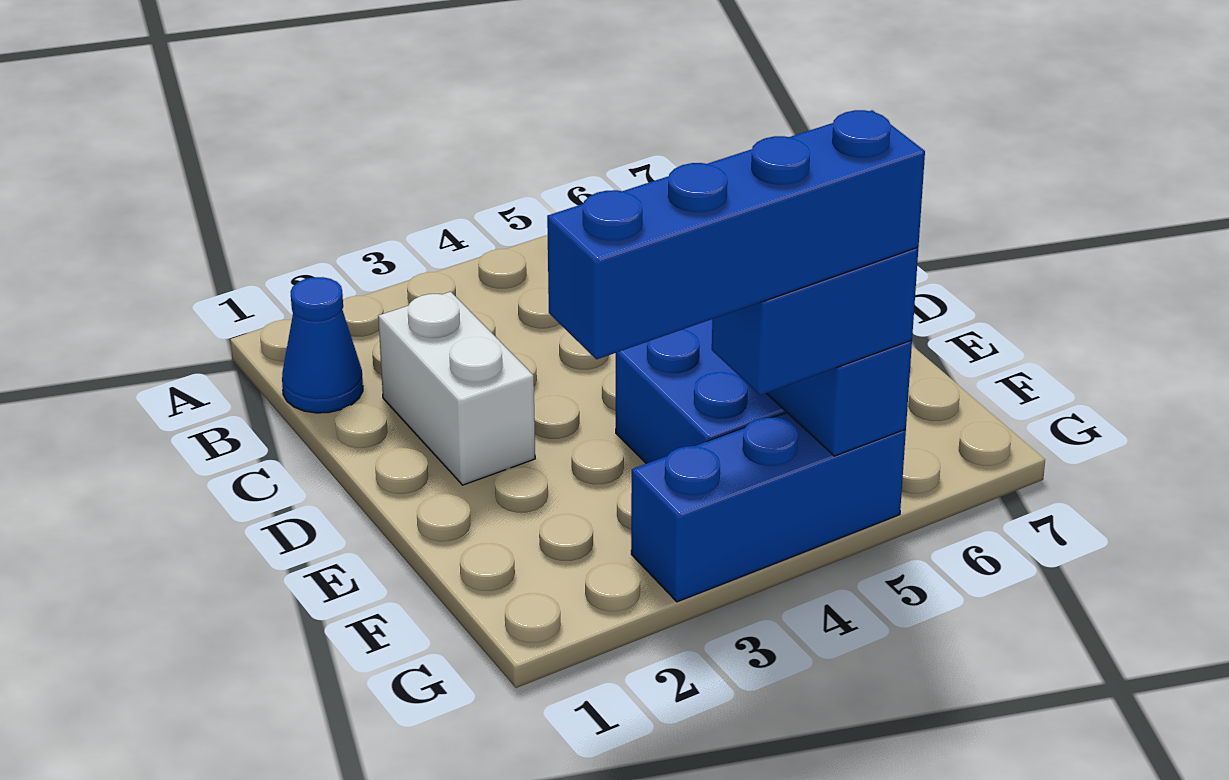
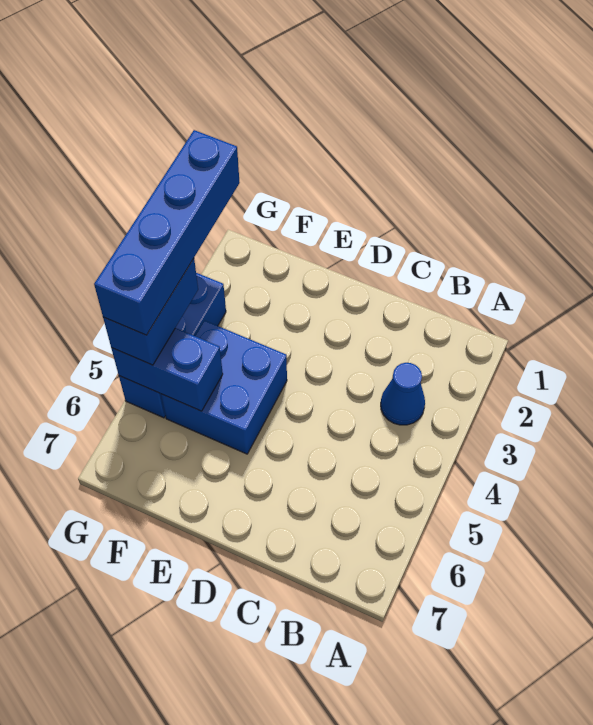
blue cone B1 level 1 -> blue cone B3 level 1
white brick C2:D2 level 1 -> none

